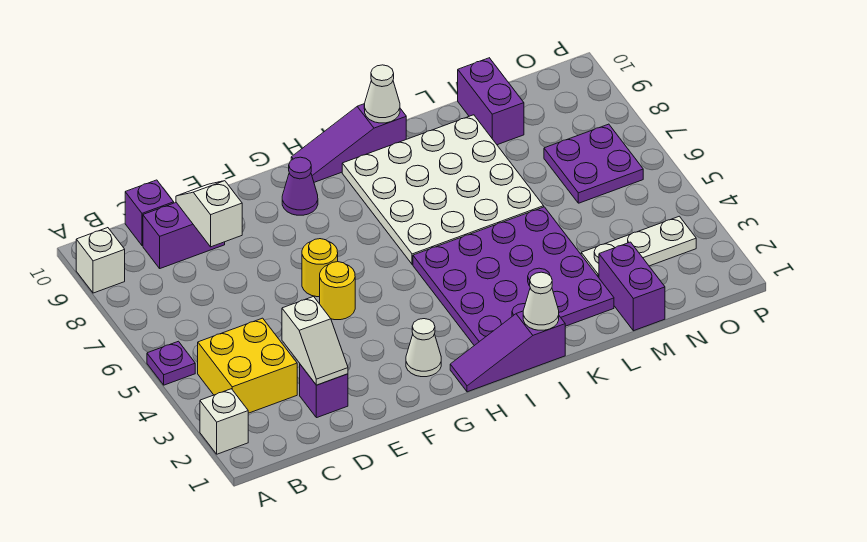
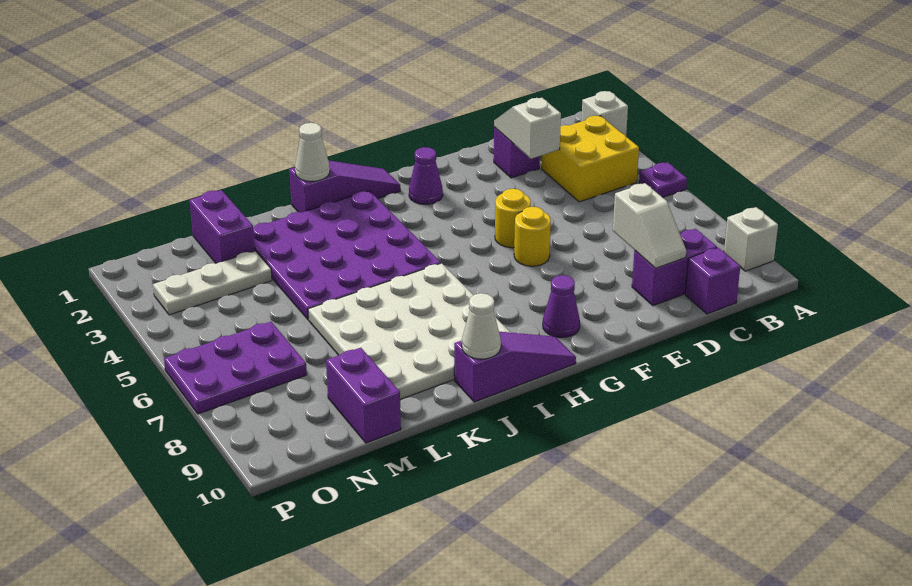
white cone G2 level 1 -> purple cone G2 level 1
purple plate N6:O7 level 1 -> purple plate N6:P7 level 1

